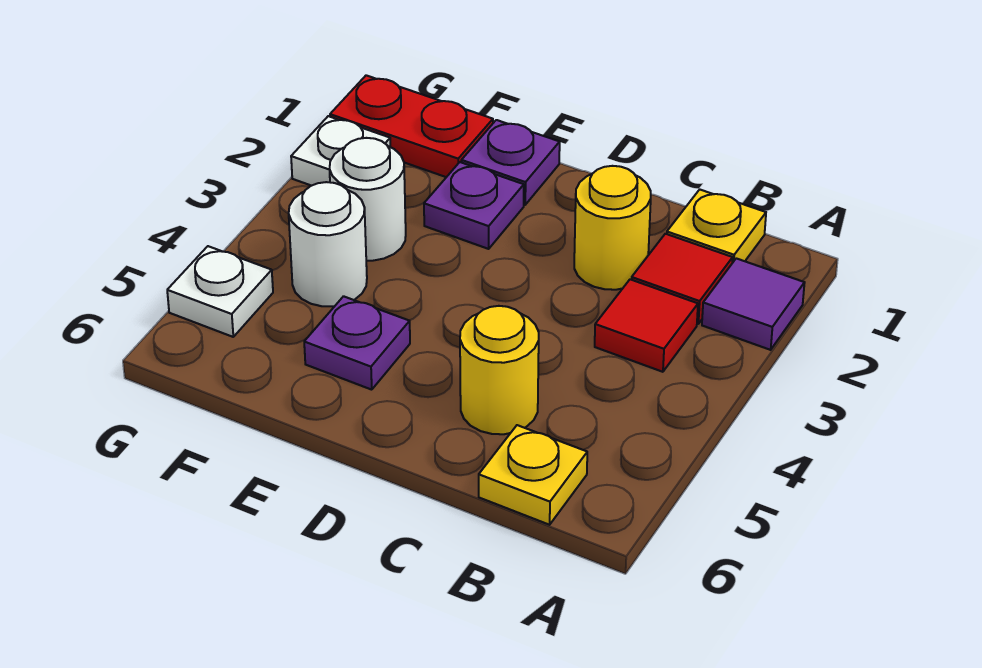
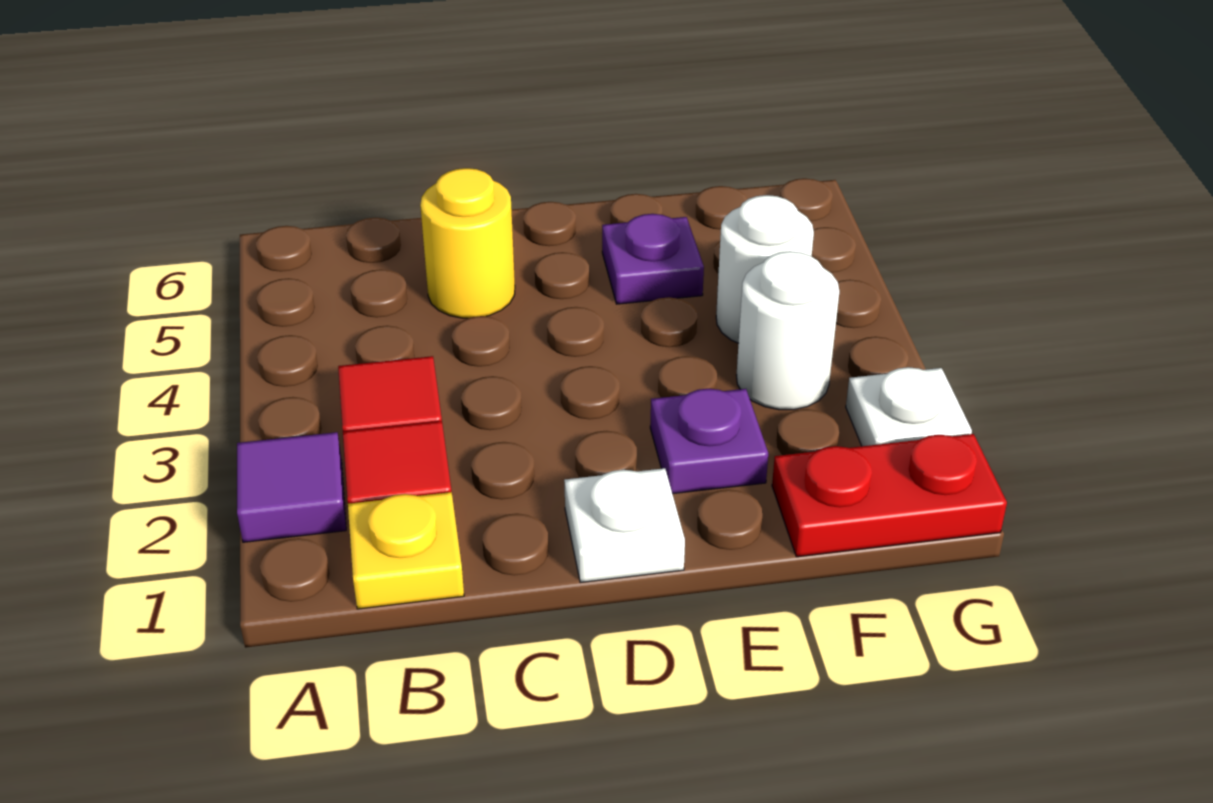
yellow plate B6 level 1 -> none
yellow round brick C2 level 1 -> none
purple plate E1 level 1 -> none
white plate G5 level 1 -> white plate D1 level 1

